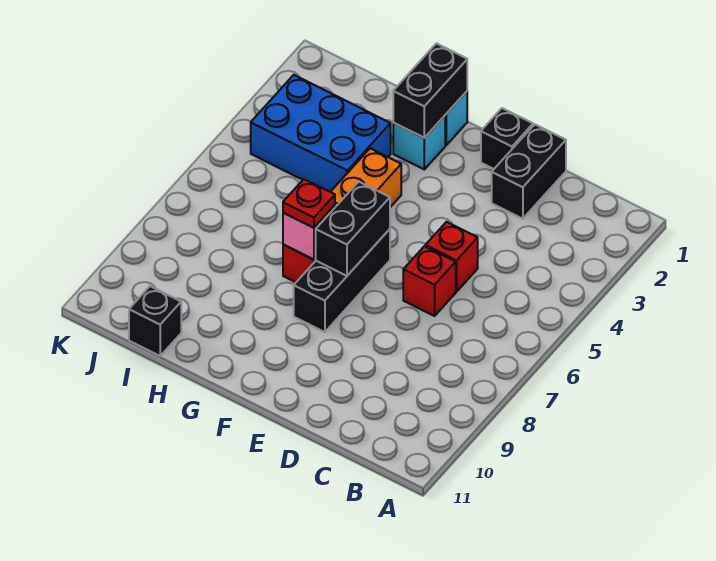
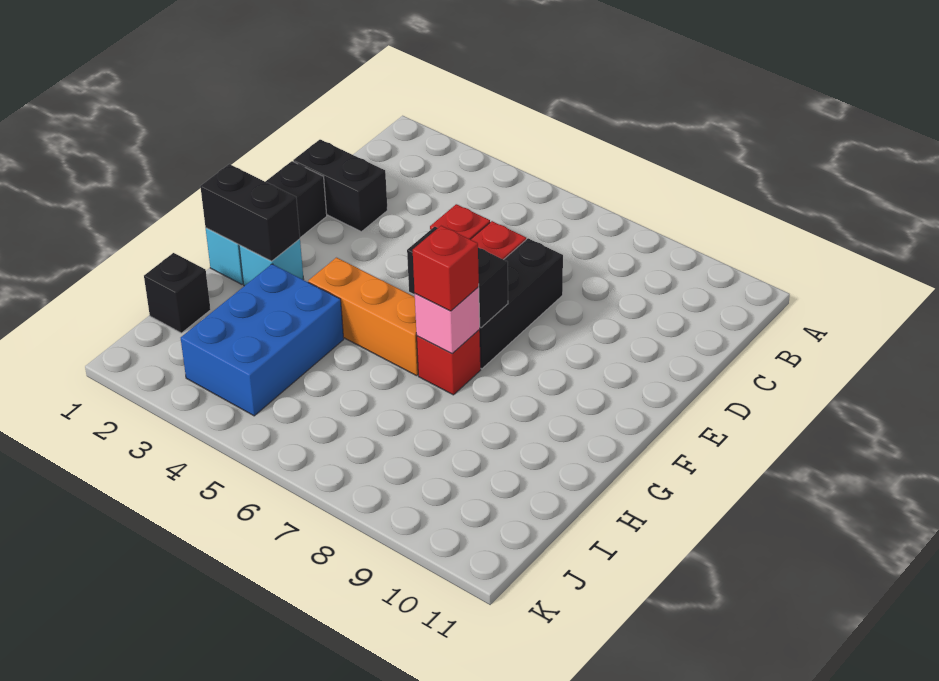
black brick F6:F8 level 1 -> black brick D7:F7 level 1
red plate G7 level 3 -> red brick G7 level 3
black brick I11 level 1 -> black brick I1 level 1

